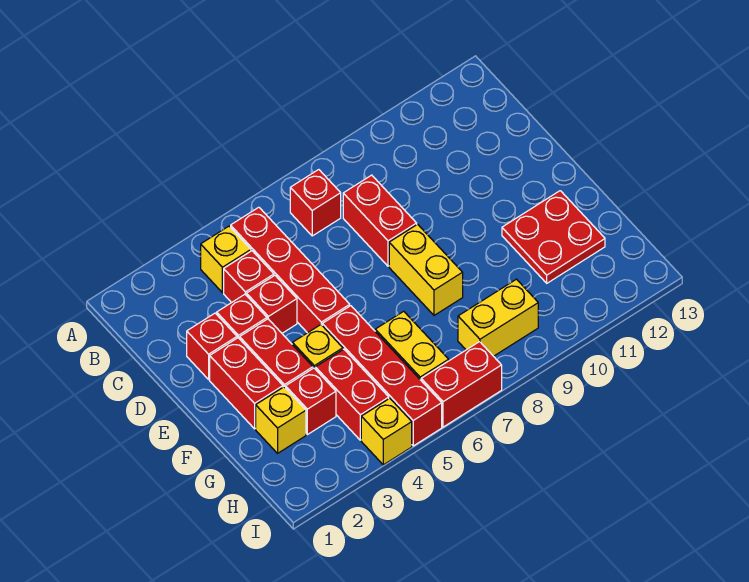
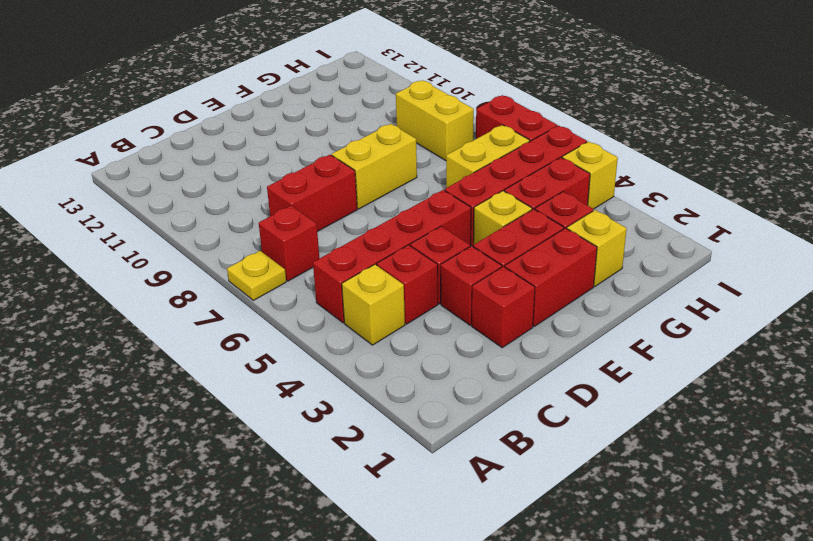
none -> yellow plate A7 level 1
red plate F11:G12 level 1 -> none

